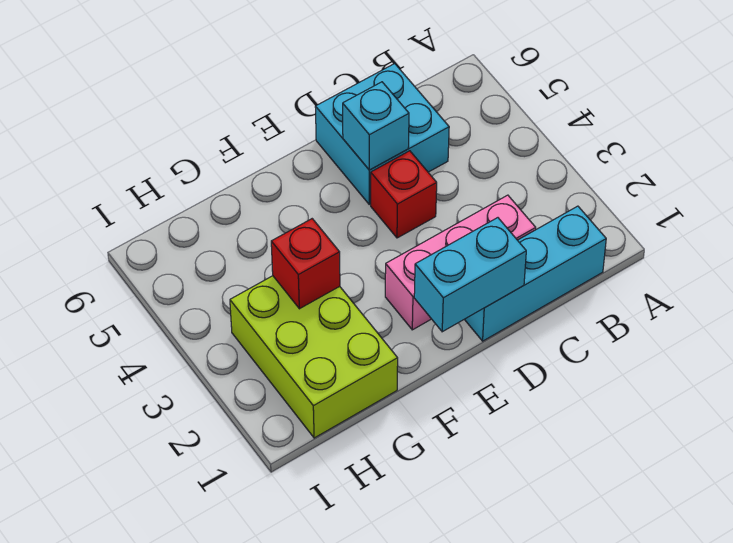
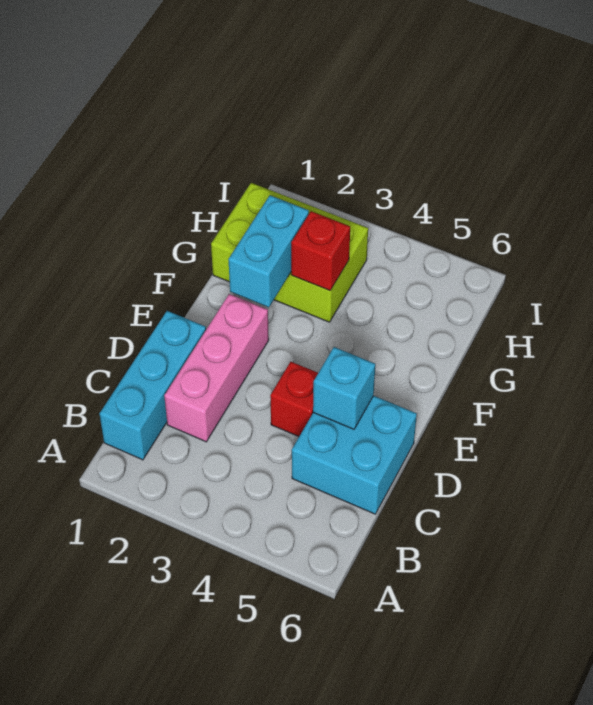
cyan brick D1:E1 level 2 -> cyan brick F2:G2 level 2

